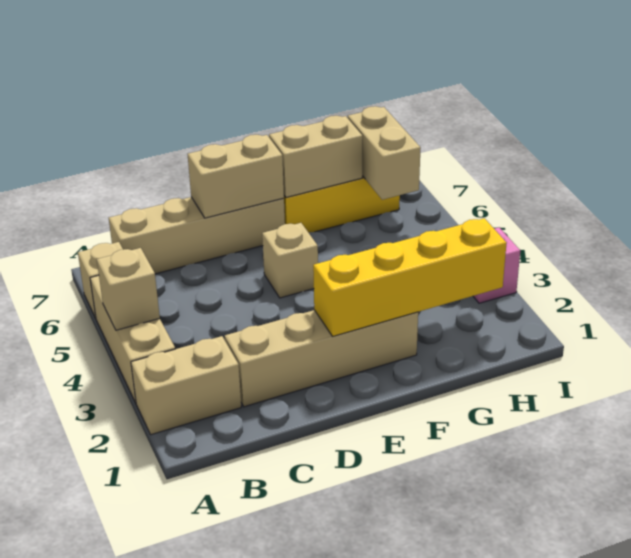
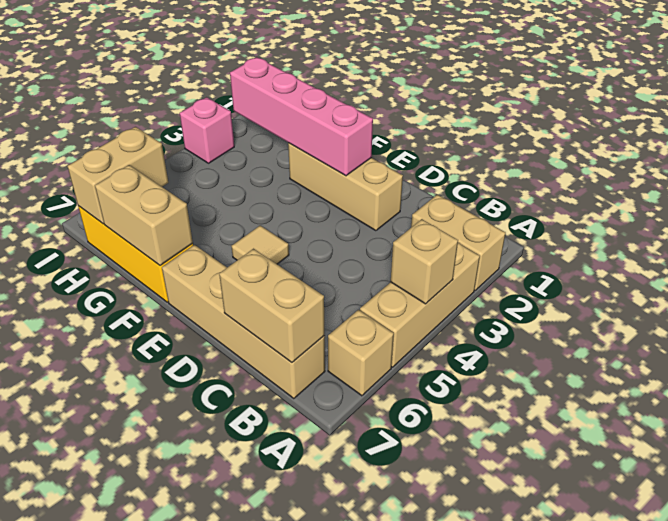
tan brick C2:F2 level 1 -> tan brick D2:F2 level 1
tan brick D7:E7 level 2 -> tan brick B7:C7 level 2
yellow brick E2:H2 level 2 -> pink brick E2:H2 level 2
tan brick E5 level 1 -> tan tile E5 level 1

